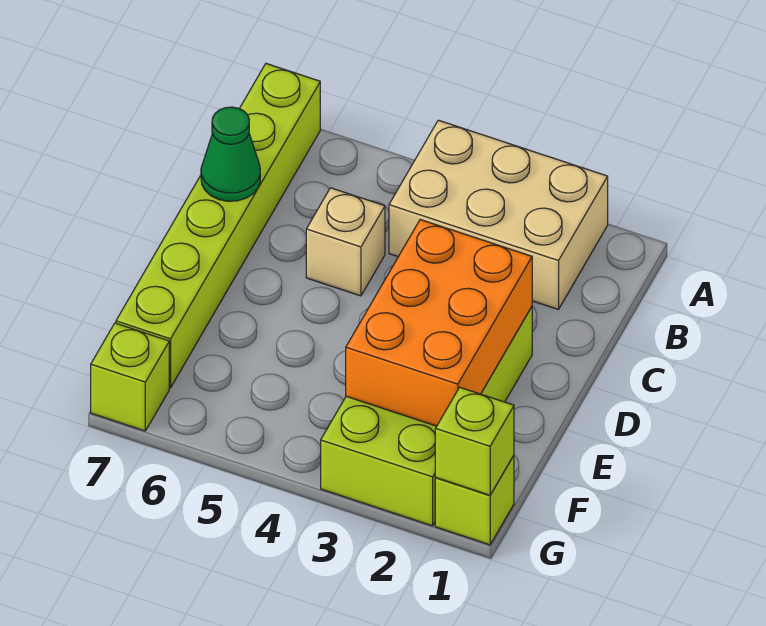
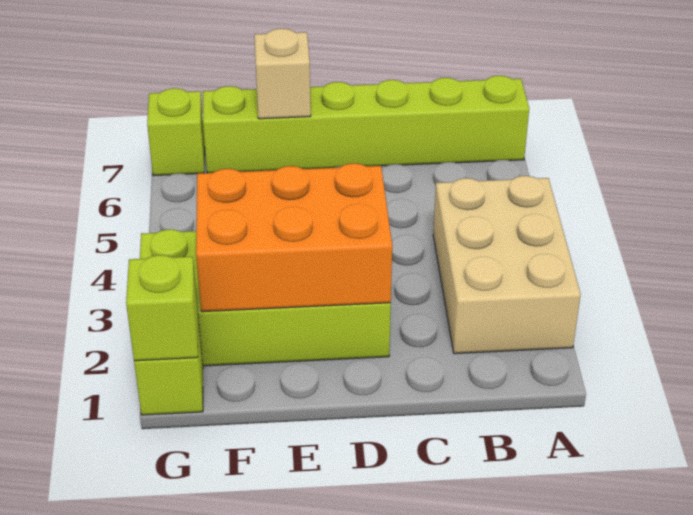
tan brick C5 level 1 -> tan brick E7 level 2
green cone C7 level 2 -> none

